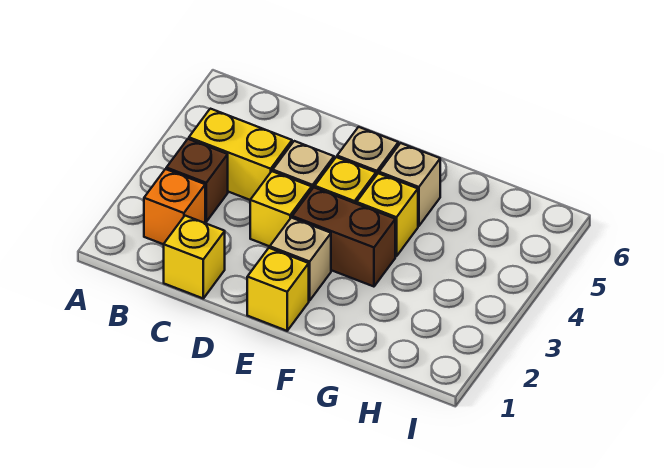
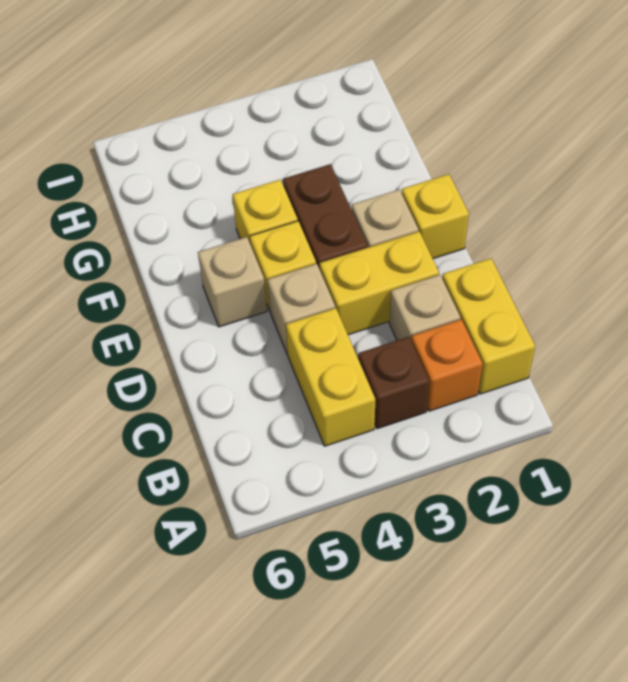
yellow brick C1 level 1 -> yellow brick B1:C1 level 1
yellow brick D3 level 1 -> yellow brick D2:D3 level 1
tan brick F5 level 1 -> tan brick C2 level 1

